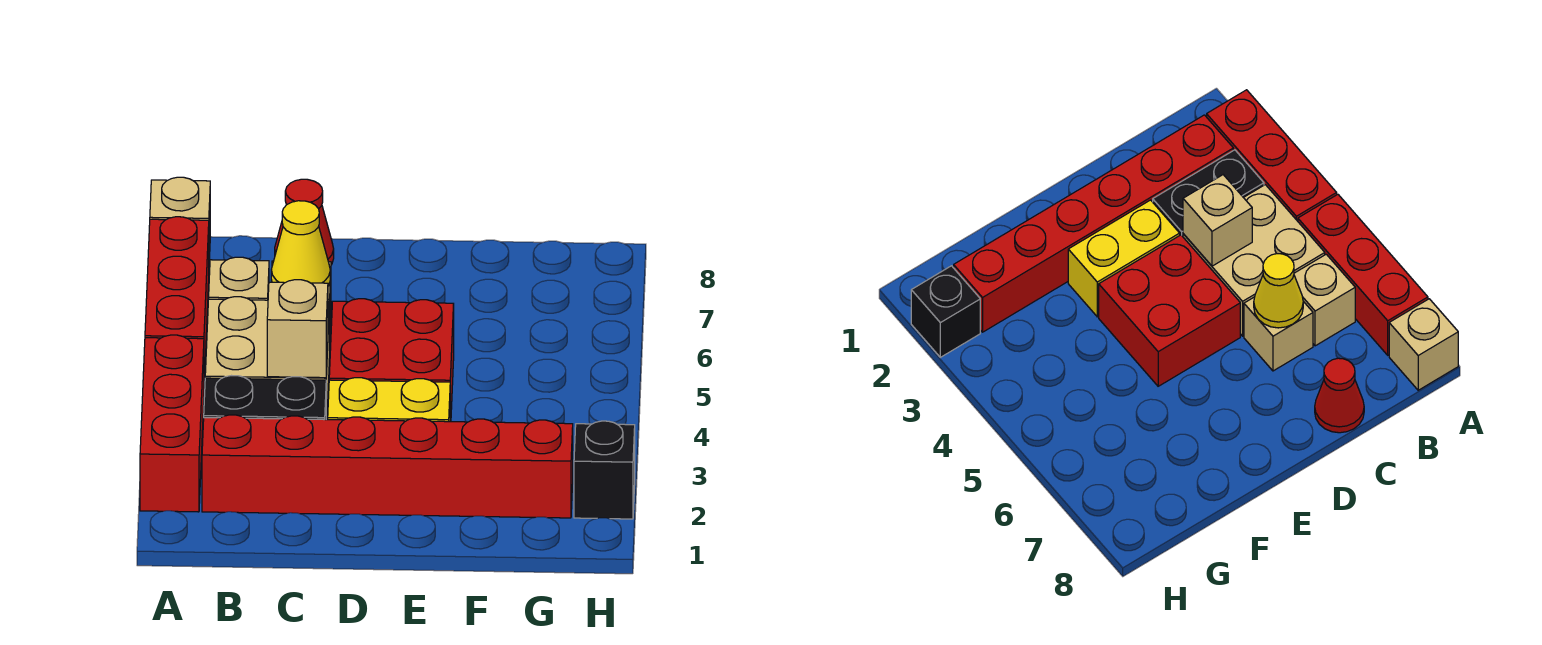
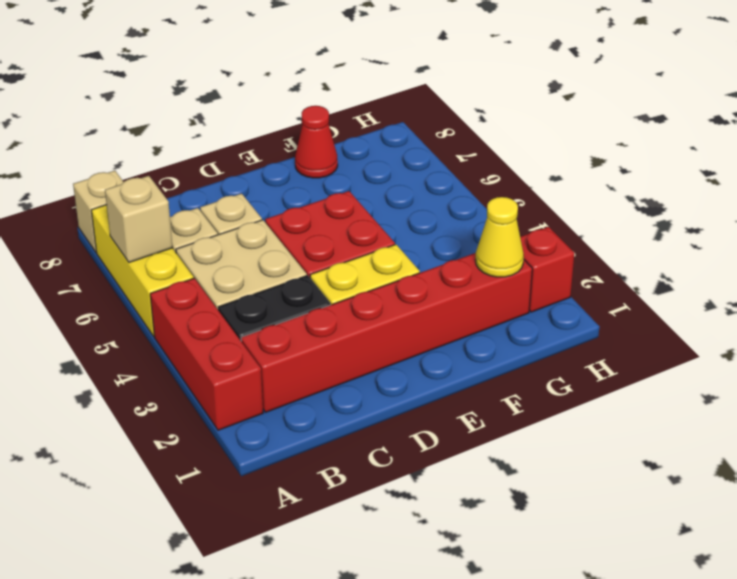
red brick A5:A7 level 1 -> yellow brick A5:A7 level 1
tan brick C4 level 2 -> tan brick A6 level 2
yellow cone C6 level 2 -> yellow cone G2 level 2
red cone C8 level 1 -> red cone F8 level 1
black brick H2 level 1 -> red brick H2 level 1

